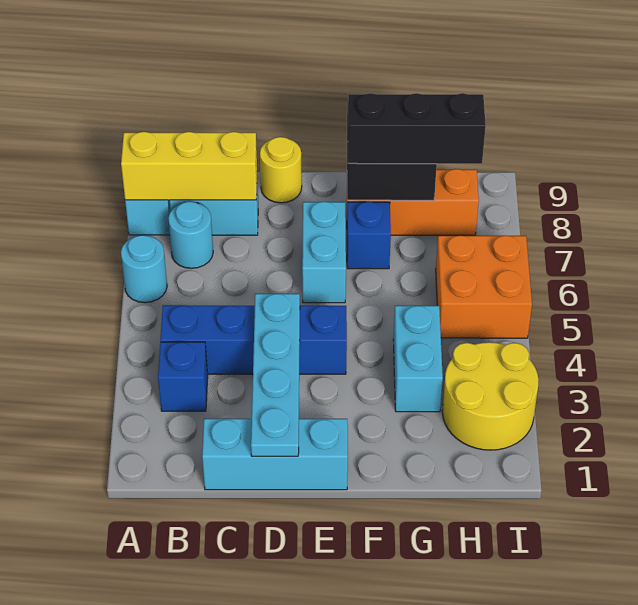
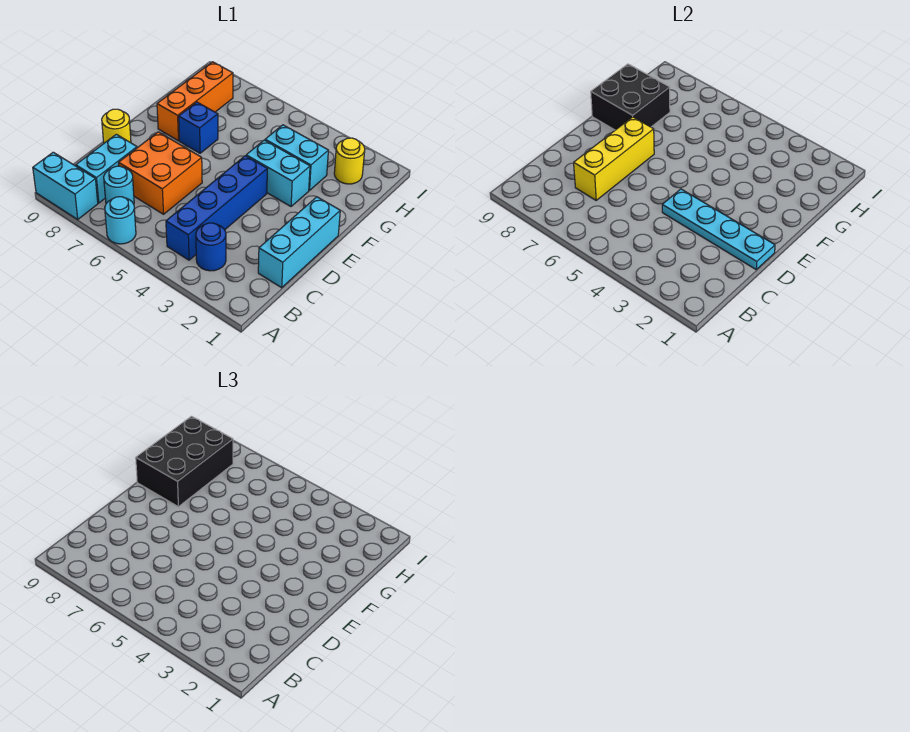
yellow brick A8:C8 level 2 -> yellow brick C7:E7 level 2
blue brick B3 level 1 -> blue round brick B3 level 1
cyan brick E6:E7 level 1 -> cyan brick F3:F4 level 1
black brick F8:H8 level 3 -> black brick F8:H9 level 3
yellow round brick H2:I3 level 1 -> yellow round brick H2 level 1
orange brick H5:I6 level 1 -> orange brick C6:D7 level 1

